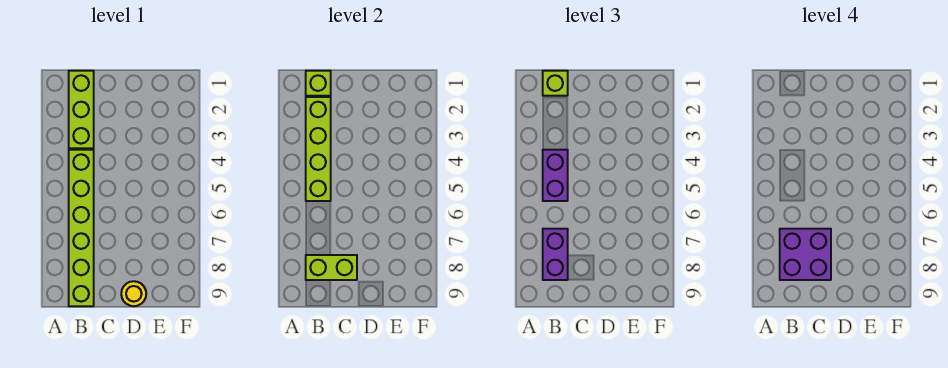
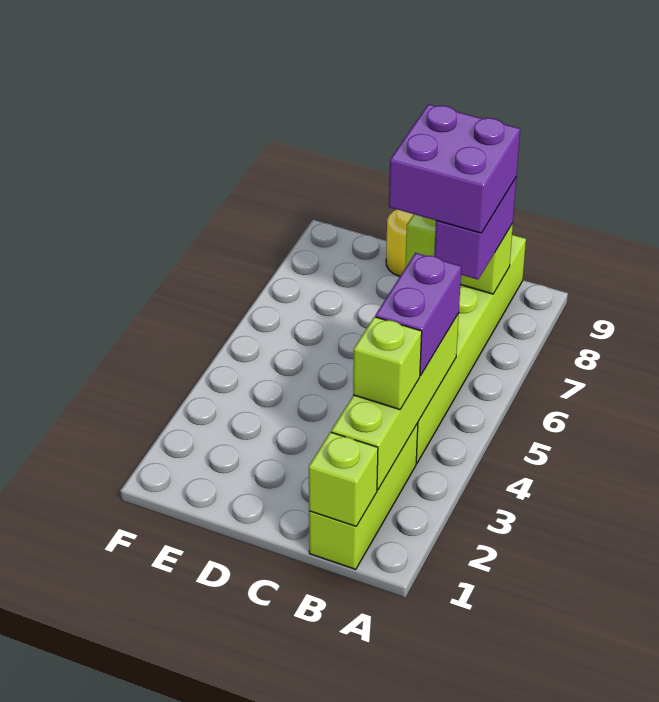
lime brick B1 level 3 -> lime brick B3 level 3

